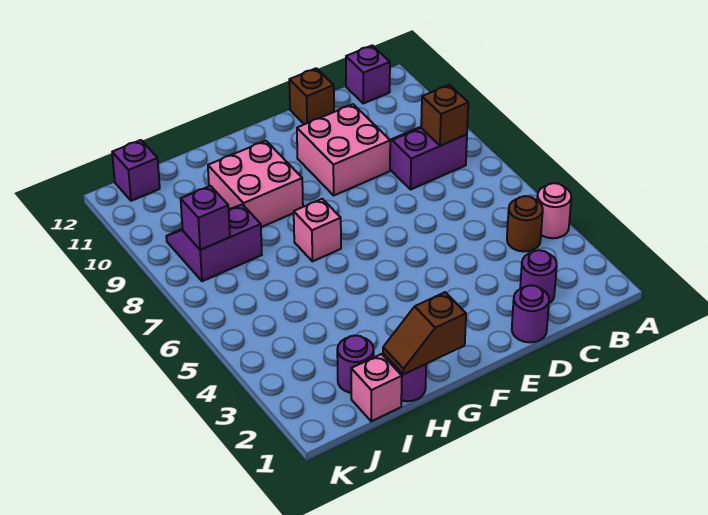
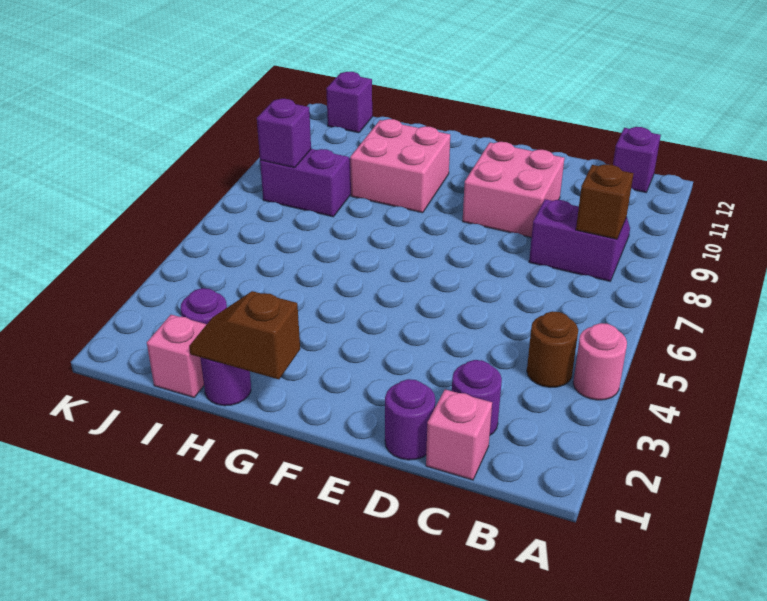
brown brick D12 level 1 -> none
pink brick G7 level 1 -> pink brick C1 level 1

